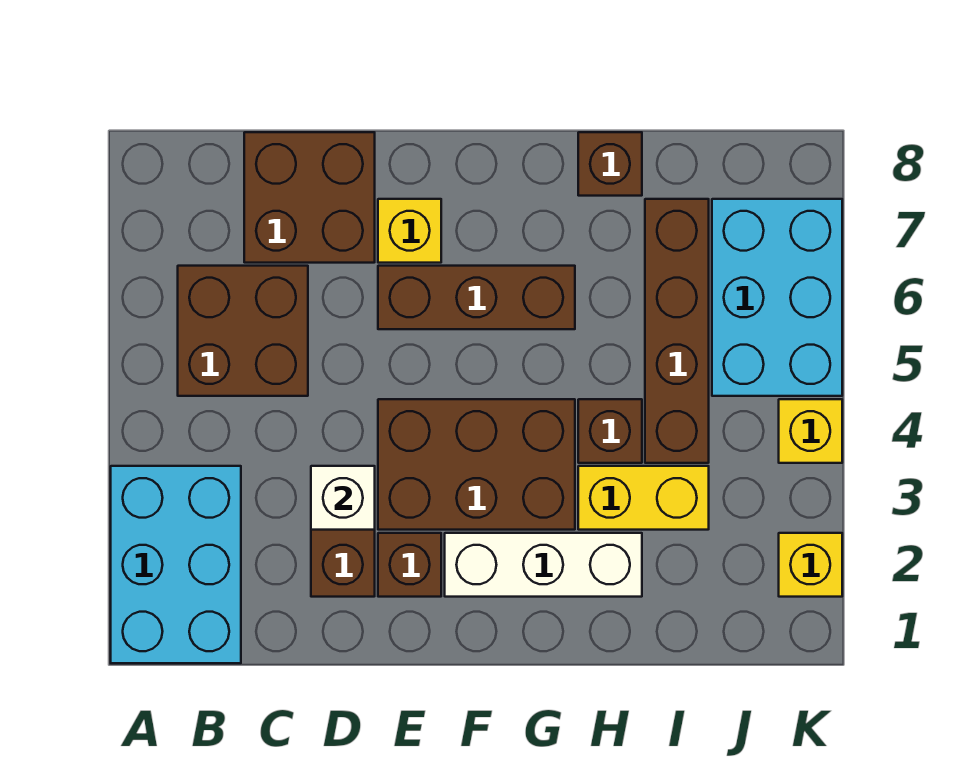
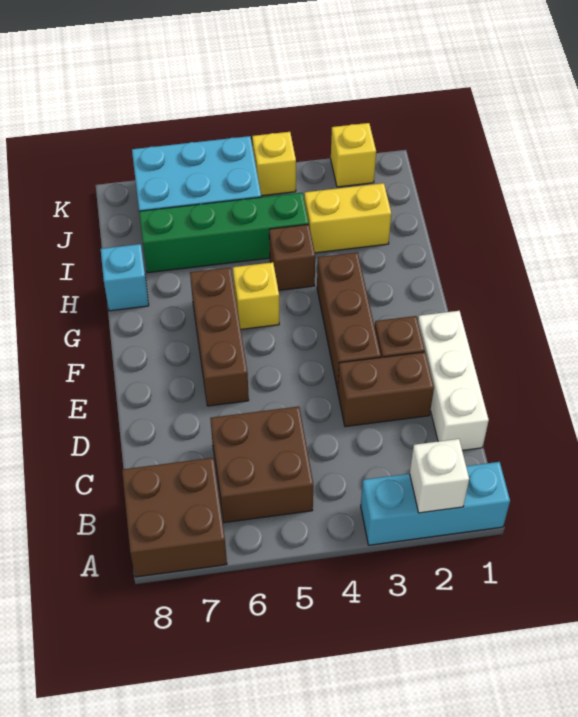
cyan brick A1:B3 level 1 -> cyan brick A1:A3 level 1
brown brick C7:D8 level 1 -> brown brick A7:B8 level 1
white brick D3 level 2 -> white brick A2 level 2
brown brick E3:G4 level 1 -> brown brick E3:G3 level 1
yellow brick E7 level 1 -> yellow brick G5 level 1
white brick F2:H2 level 1 -> white brick C1:E1 level 1
yellow brick H3:I3 level 1 -> yellow brick I2:I3 level 1
brown brick H8 level 1 -> cyan brick H8 level 1
brown brick I4:I7 level 1 -> green brick I4:I7 level 1

